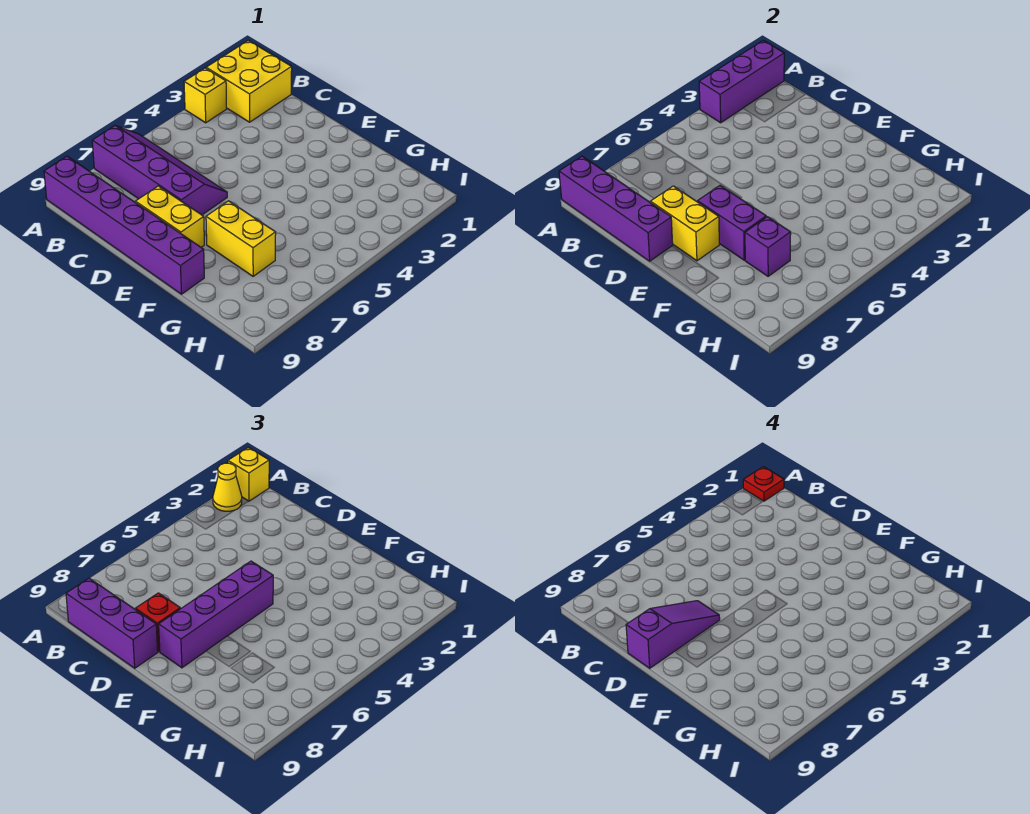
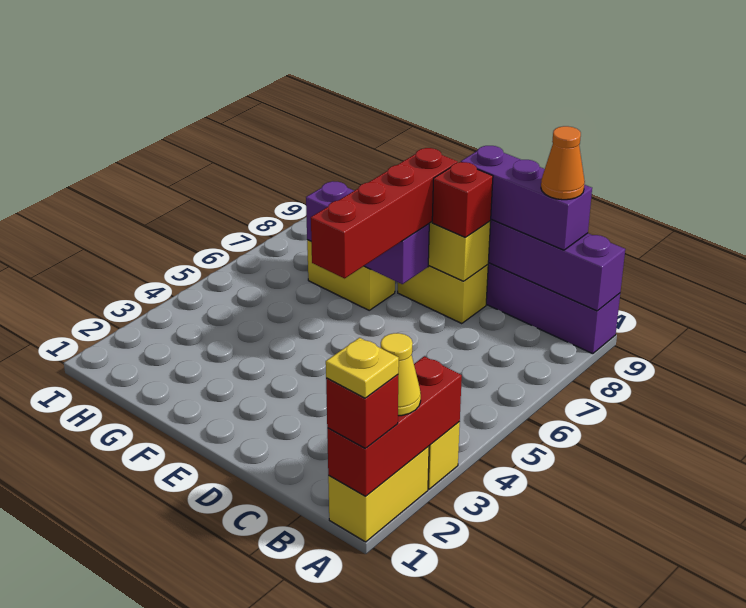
yellow brick A1:B2 level 1 -> yellow brick A1:A2 level 1
purple brick A1:A3 level 2 -> red brick A1:A3 level 2
yellow brick A1 level 3 -> red brick A1 level 3
red plate A1 level 4 -> yellow plate A1 level 4
purple slope A6:D7 level 1 top 7 -> none
none -> orange cone B9 level 4
purple slope D7:D9 level 4 top 9 -> none
purple brick E5:E8 level 3 -> red brick E5:E8 level 3

